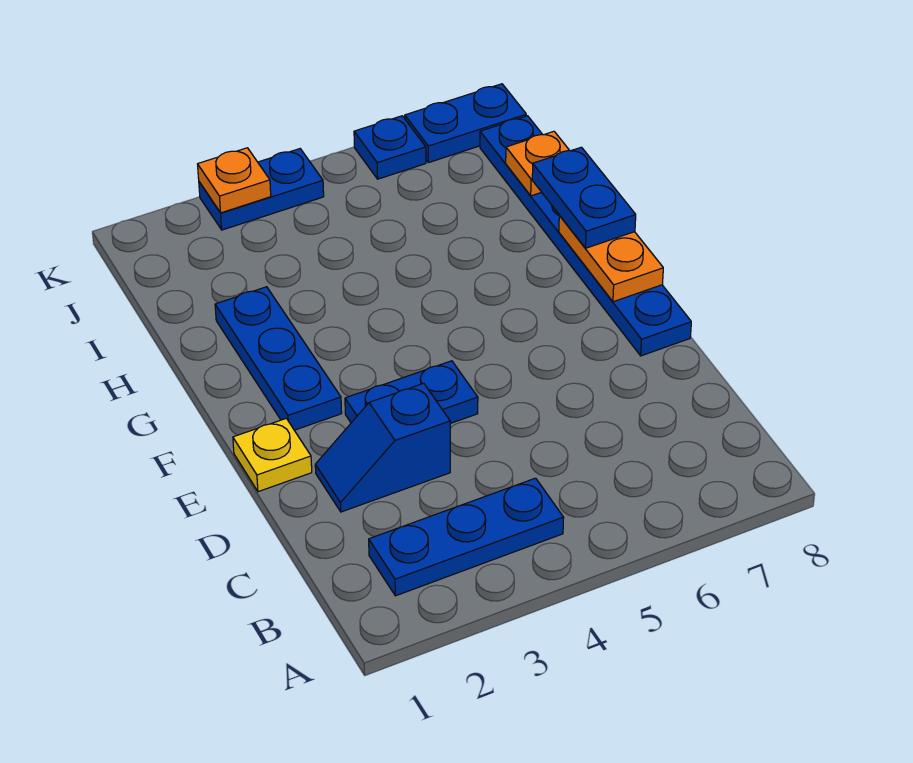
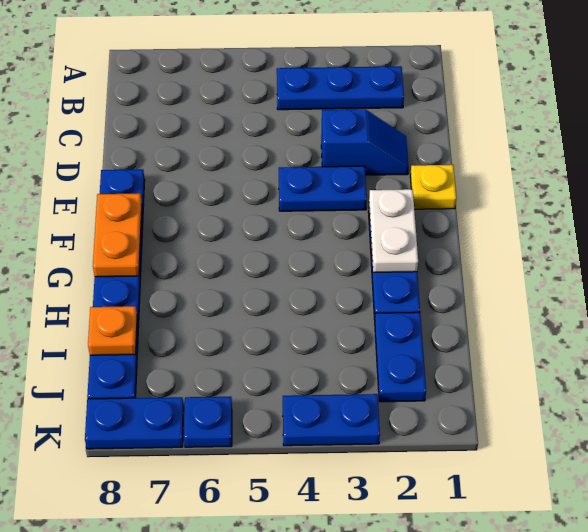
none -> white plate F2:G2 level 2
blue plate G8:H8 level 3 -> blue plate I2:J2 level 1
orange plate K3 level 2 -> none

